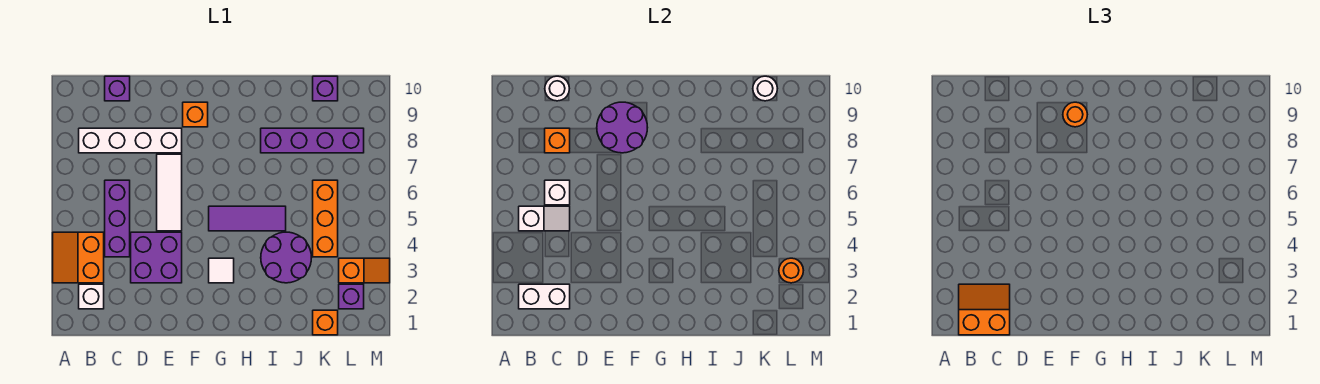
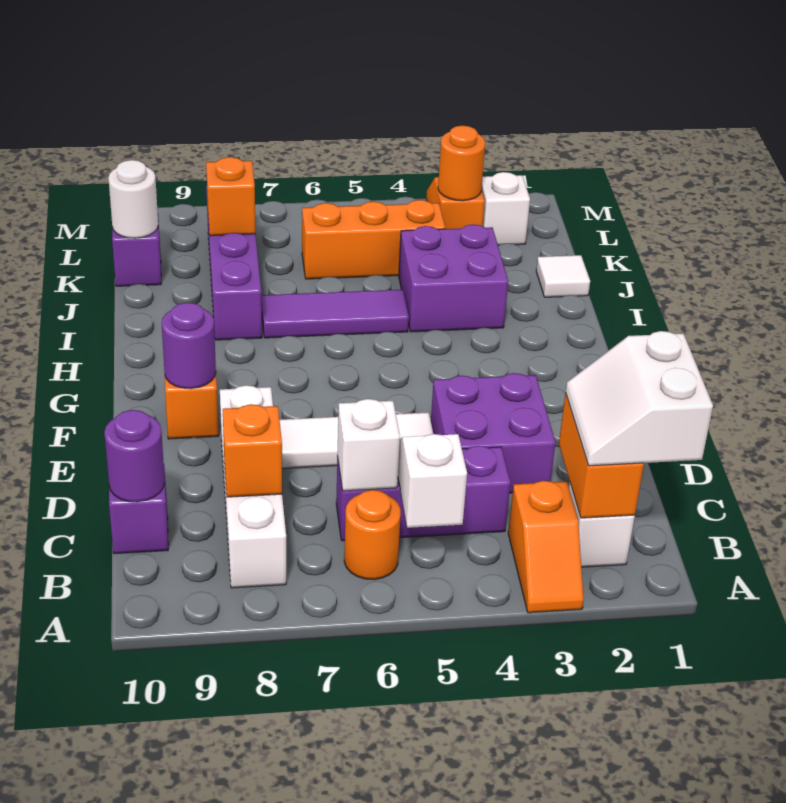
orange slope A3:B4 level 1 top B -> orange slope A3:B3 level 1 top B
orange slope B1:C2 level 3 top 1 -> white slope B1:C2 level 3 top 1
white brick B2:C2 level 2 -> orange brick B2:C2 level 2
white round brick C10 level 2 -> purple round brick C10 level 2
purple round brick E8:F9 level 2 -> purple round brick F9 level 2
orange round brick F9 level 3 -> orange round brick B6 level 1
white tile G3 level 1 -> white tile J1 level 1
purple tile G5:I5 level 1 -> purple tile I5:I7 level 1
purple round brick I3:J4 level 1 -> purple brick I3:J4 level 1
orange brick K1 level 1 -> orange brick K8 level 2
purple brick L2 level 1 -> white brick L2 level 1

